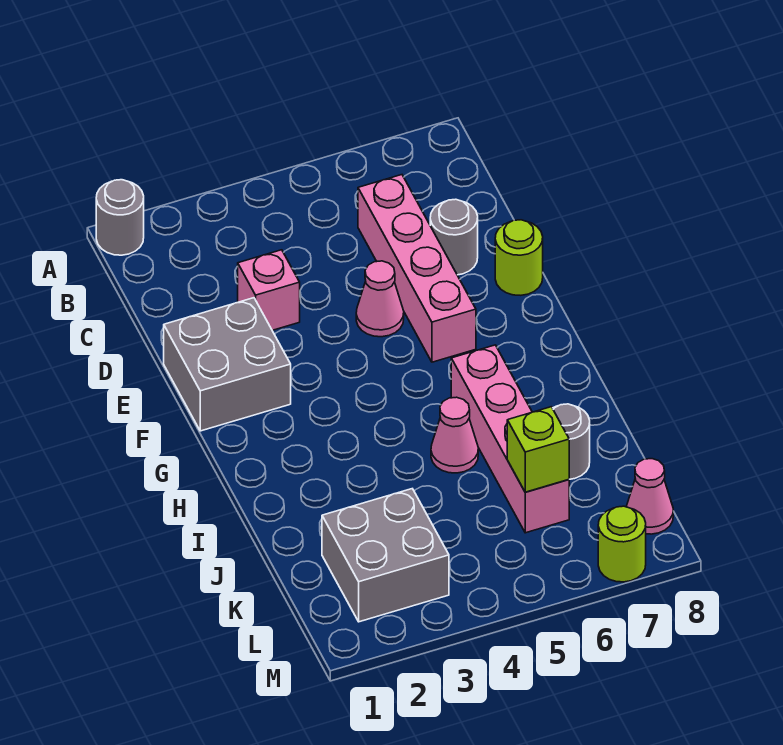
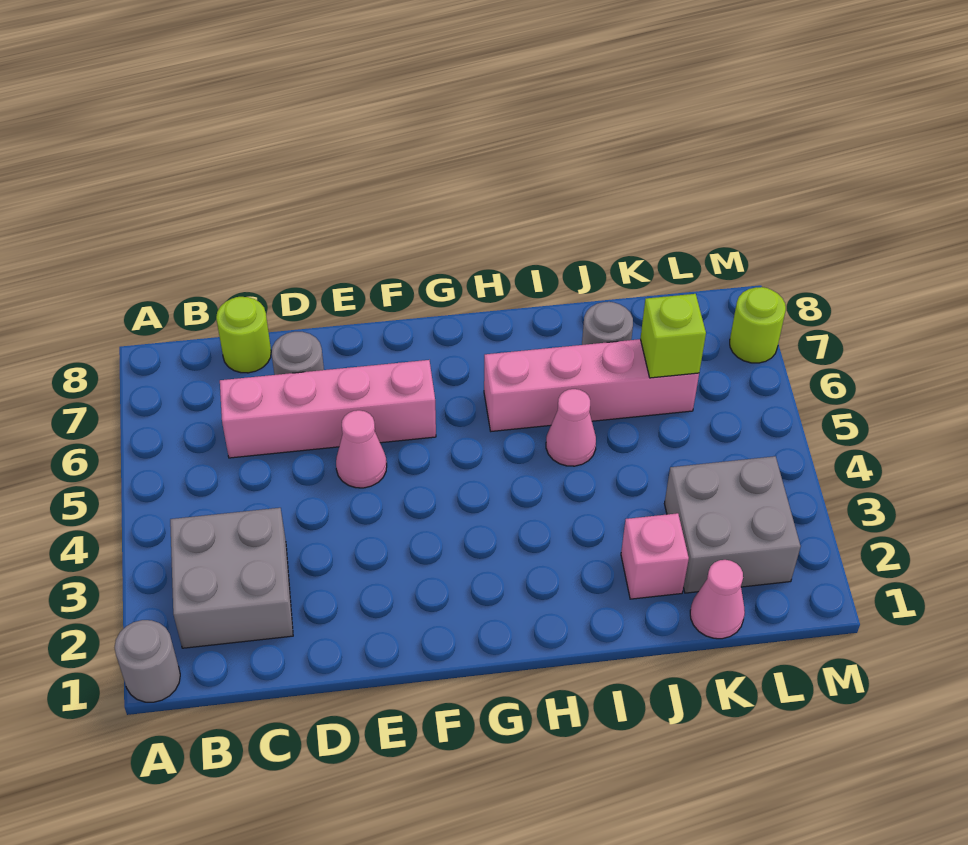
pink brick D3 level 1 -> pink brick J2 level 1
grey brick E1:F2 level 1 -> grey brick B2:C3 level 1
lime round brick E8 level 1 -> lime round brick C8 level 1
pink cone L8 level 1 -> pink cone K1 level 1

